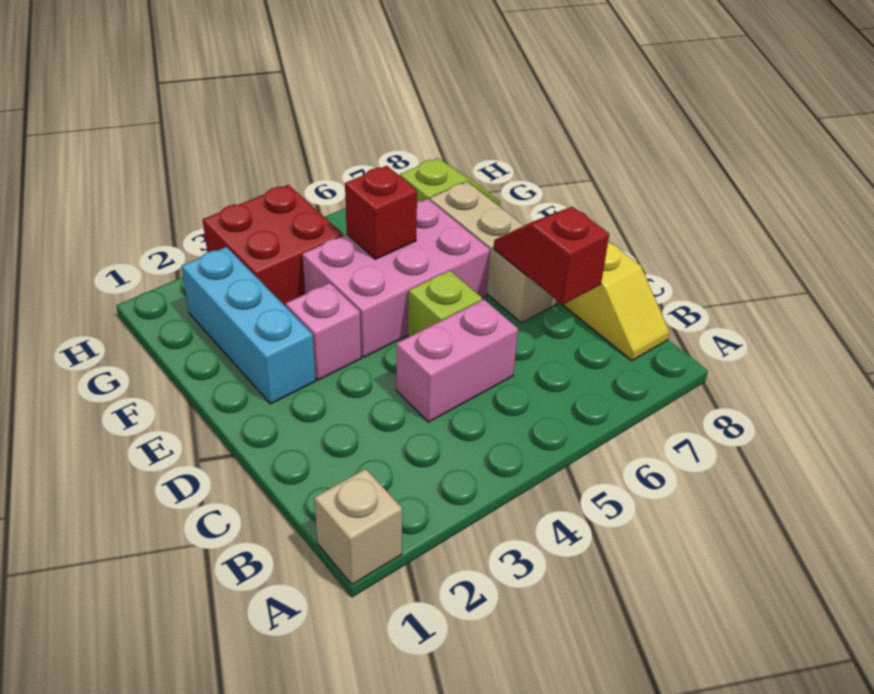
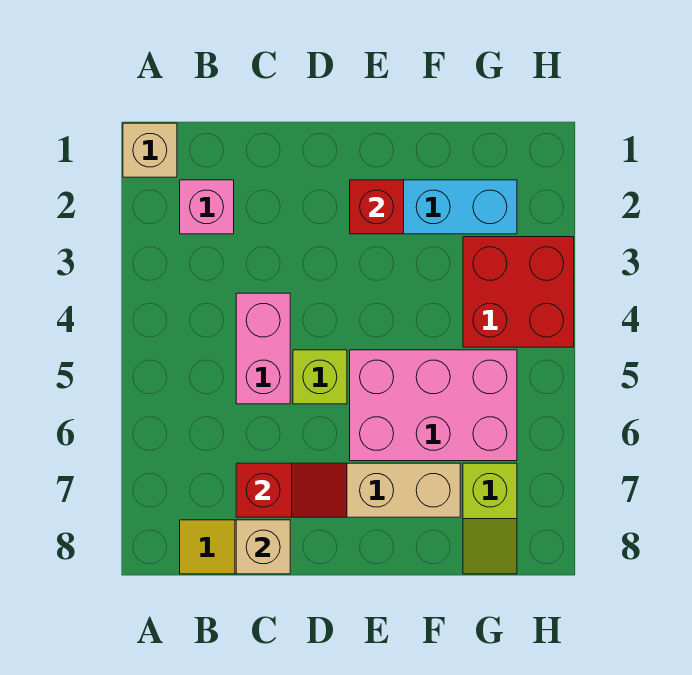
none -> tan brick C8 level 2
pink brick E3 level 1 -> pink brick B2 level 1
pink brick E4:F6 level 1 -> pink brick E5:G6 level 1
red brick F5 level 2 -> red brick E2 level 2

